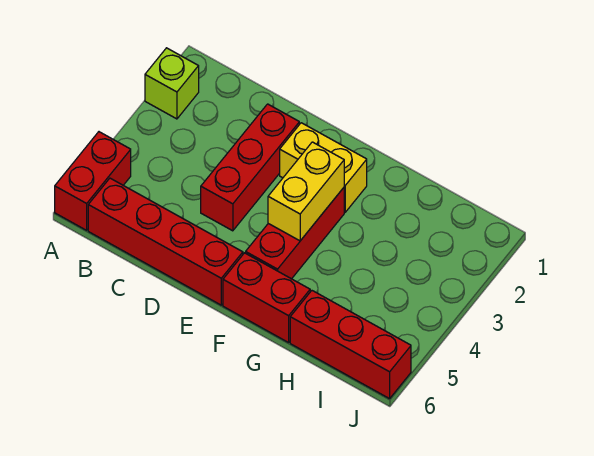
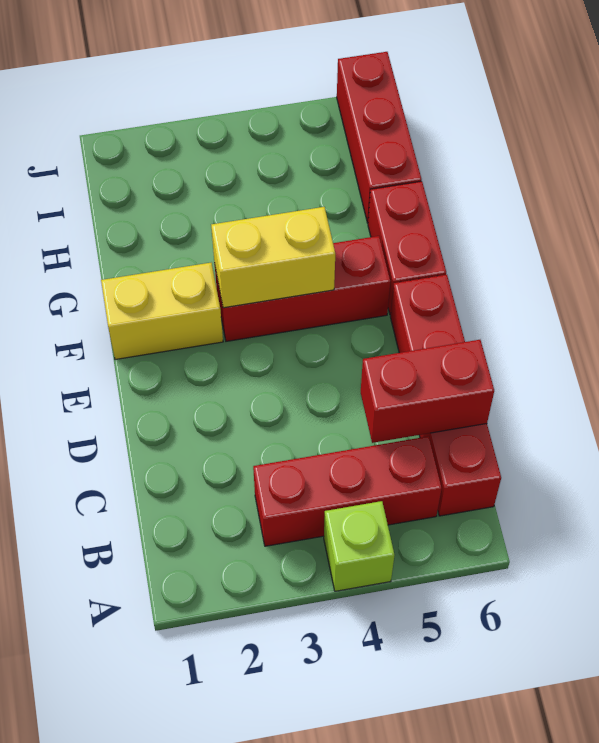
lime brick A2 level 1 -> lime brick A4 level 1
red brick A5:A6 level 1 -> red brick C5:C6 level 2
red brick D2:D4 level 1 -> red brick B3:B5 level 1
yellow brick E2:F2 level 1 -> yellow brick F1:F2 level 1

